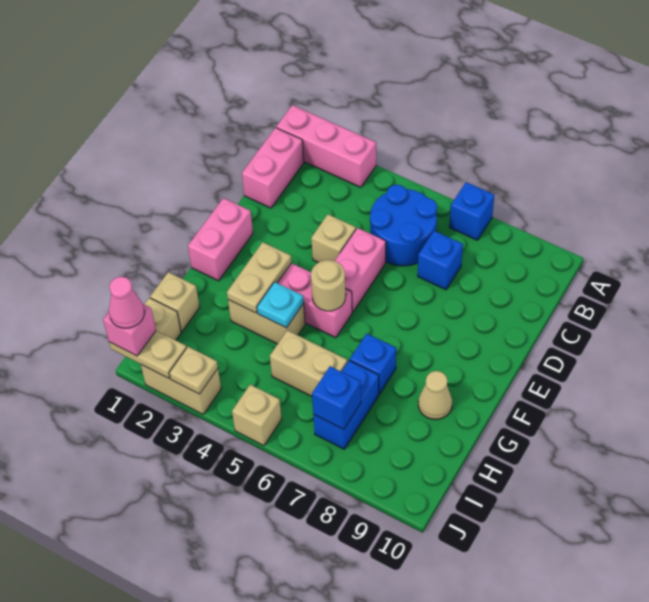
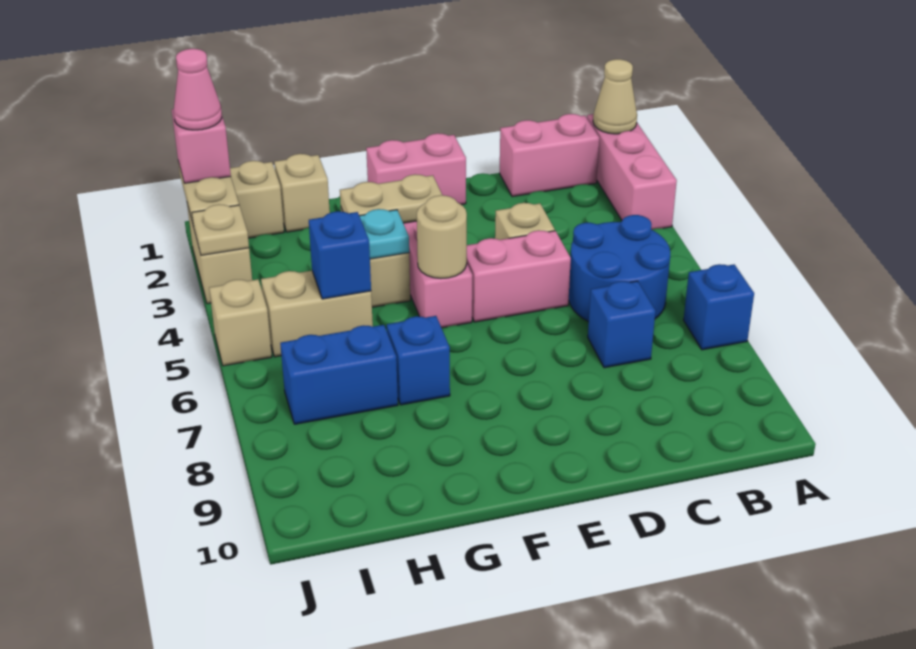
tan cone G9 level 1 -> tan cone A1 level 2
tan brick H5:H6 level 1 -> tan brick H5:I5 level 1
blue brick I7 level 2 -> blue brick H5 level 2

